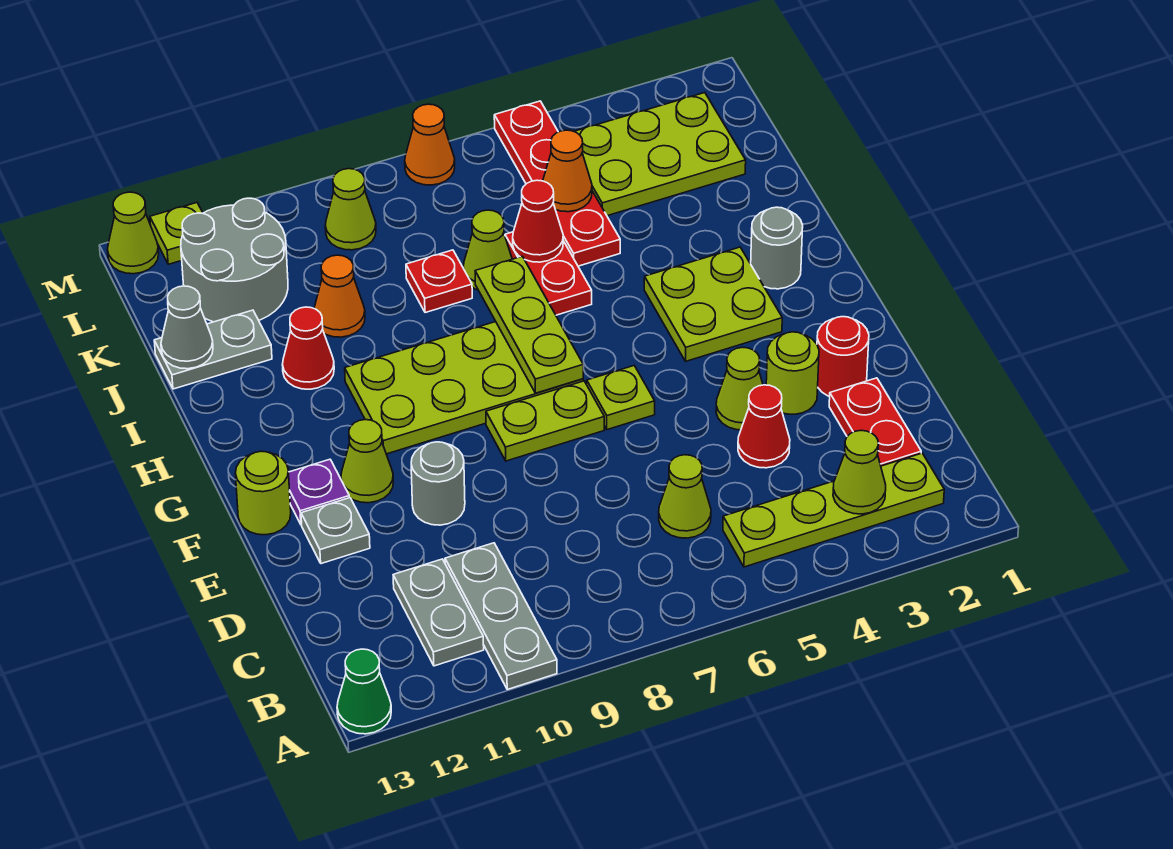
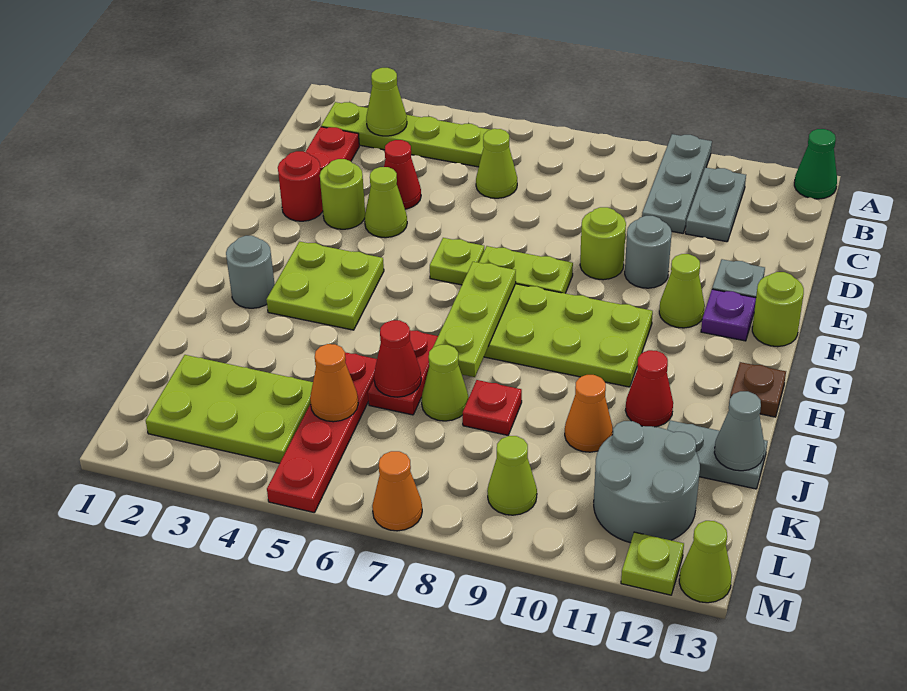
none -> lime round brick E9 level 1
none -> brown plate H13 level 1

